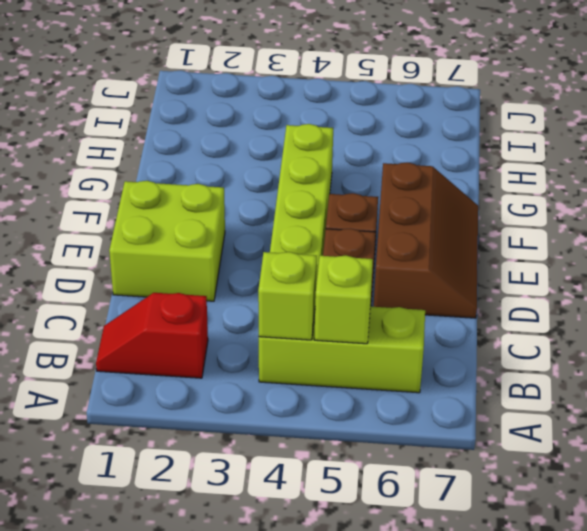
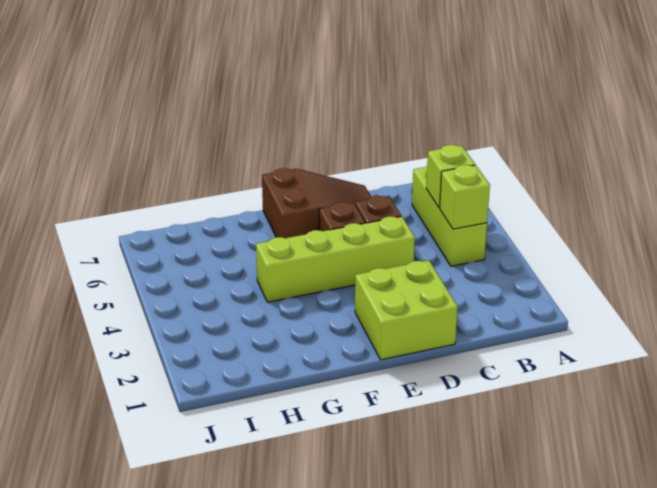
red slope B1:B2 level 1 top 2 -> none
brown slope D6:F7 level 1 top 6 -> brown slope D6:F7 level 1 top F

